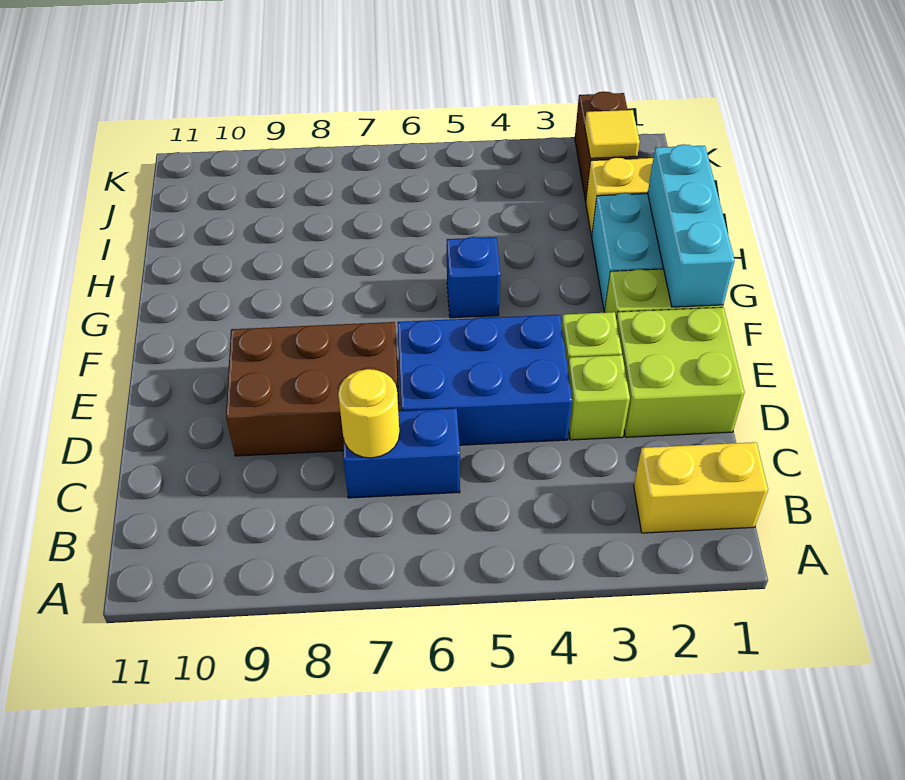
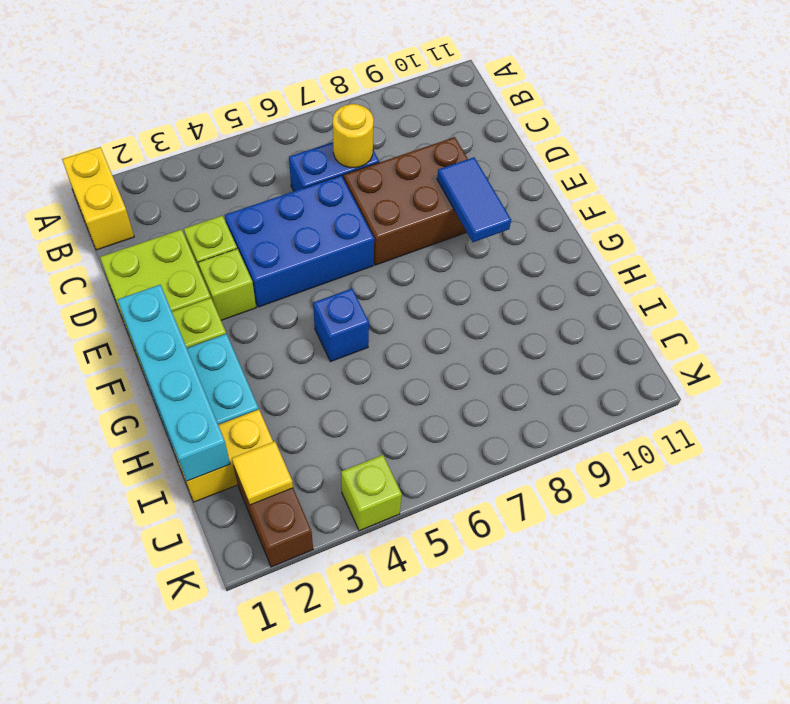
yellow brick B1:B2 level 1 -> yellow brick A1:B1 level 1
none -> blue tile E9:F9 level 2
cyan brick F1:H1 level 2 -> cyan brick F1:I1 level 2
none -> lime brick K4 level 1

